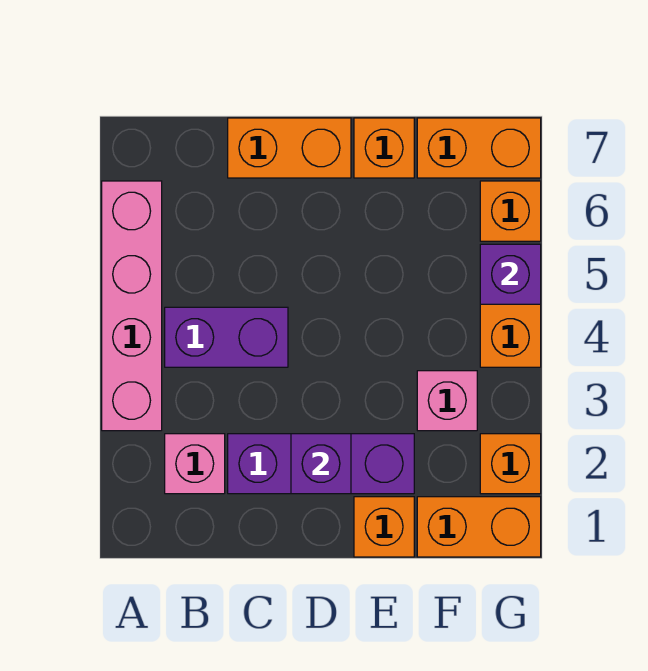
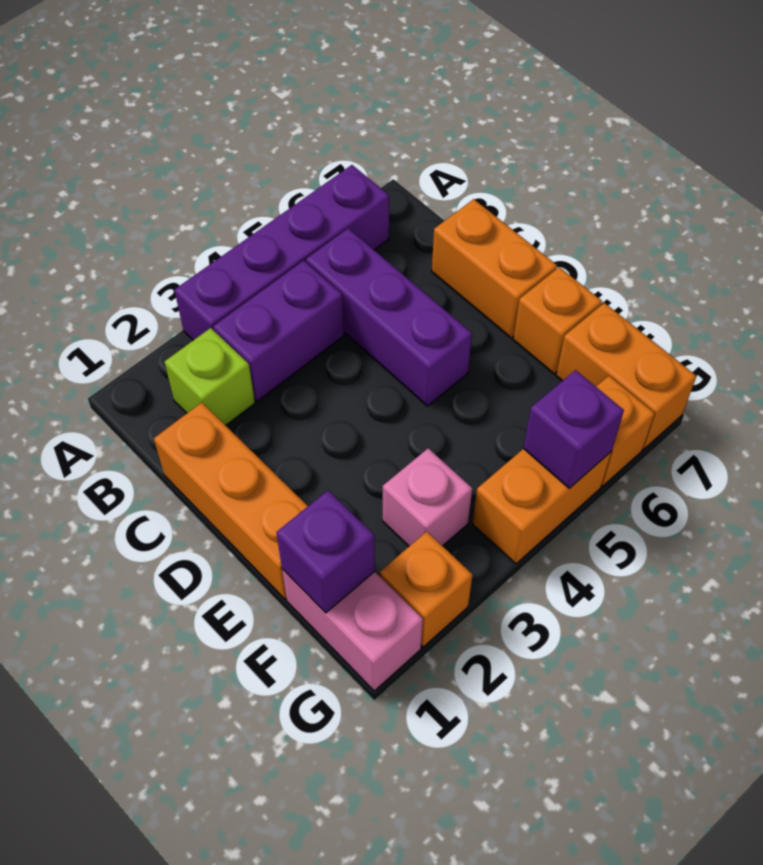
pink brick A3:A6 level 1 -> purple brick A3:A6 level 1
pink brick B2 level 1 -> lime brick B2 level 1
purple brick B4:C4 level 1 -> purple brick B3:B4 level 1
purple brick C2:E2 level 1 -> purple brick B5:D5 level 1
purple brick D2 level 2 -> purple brick F1 level 2
orange brick E1 level 1 -> orange brick C1:E1 level 1
orange brick F1:G1 level 1 -> pink brick F1:G1 level 1

